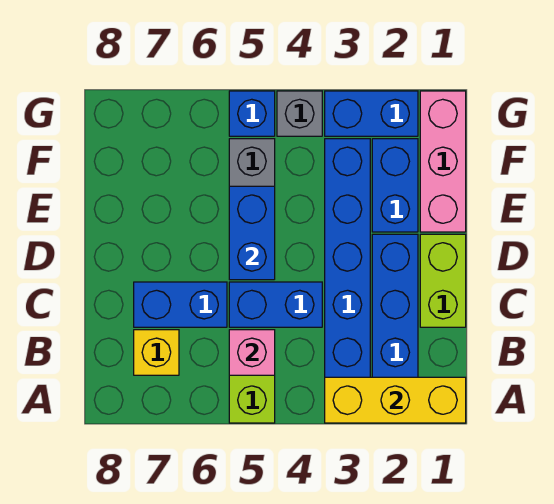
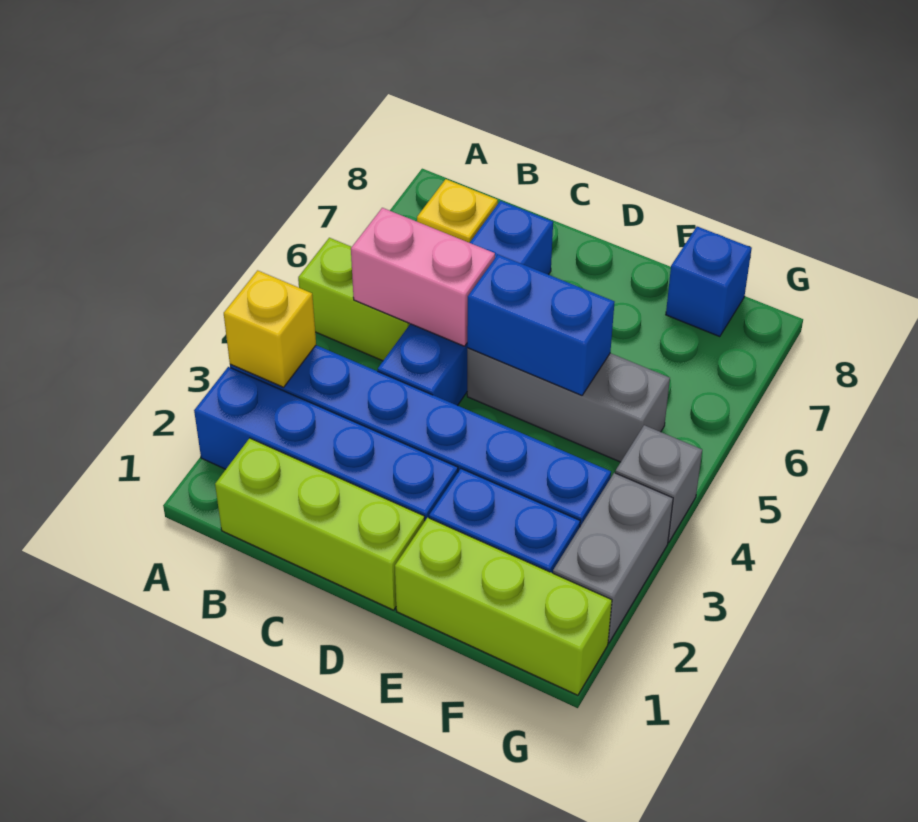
yellow brick A1:A3 level 2 -> yellow brick A3 level 2
pink brick B5 level 2 -> pink brick B5:C5 level 2
lime brick C1:D1 level 1 -> lime brick B1:D1 level 1
pink brick E1:G1 level 1 -> lime brick E1:G1 level 1
blue brick G2:G3 level 1 -> grey brick G2:G3 level 1
blue brick G5 level 1 -> blue brick F8 level 1

